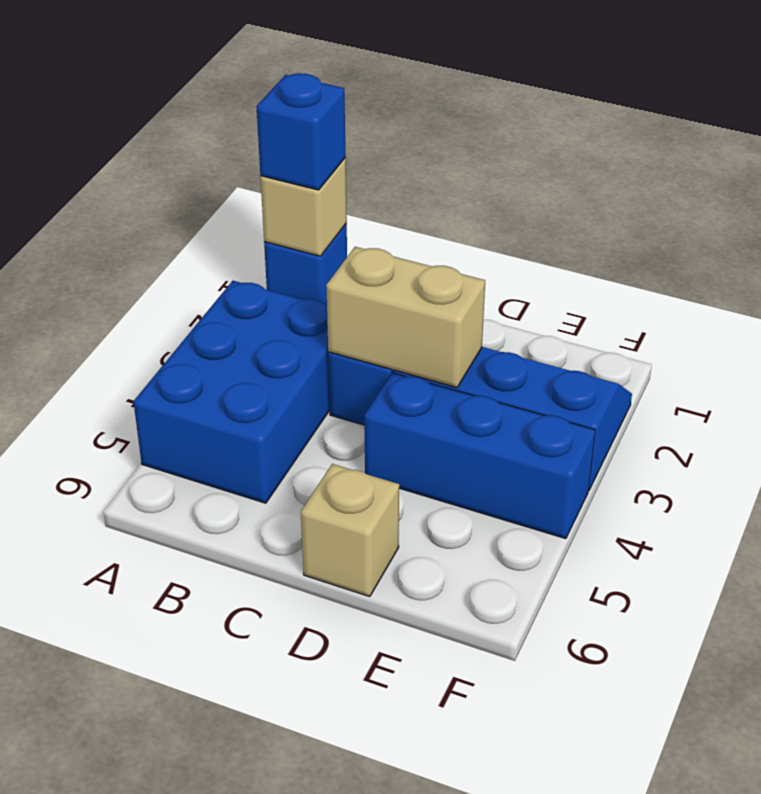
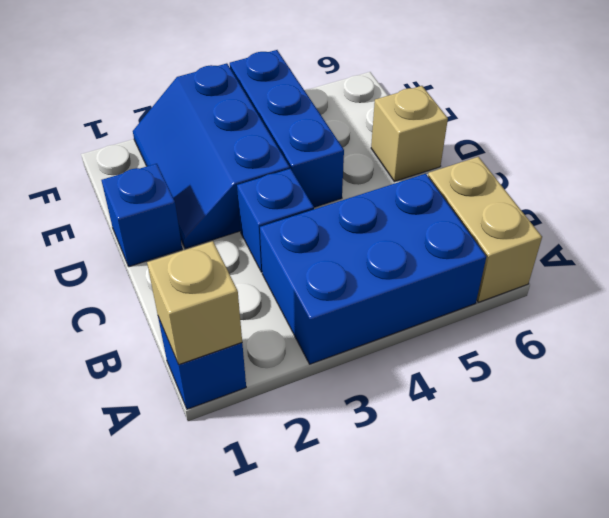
blue brick A1 level 3 -> blue brick D1 level 1
tan brick C3:D3 level 2 -> tan brick A6:B6 level 1

